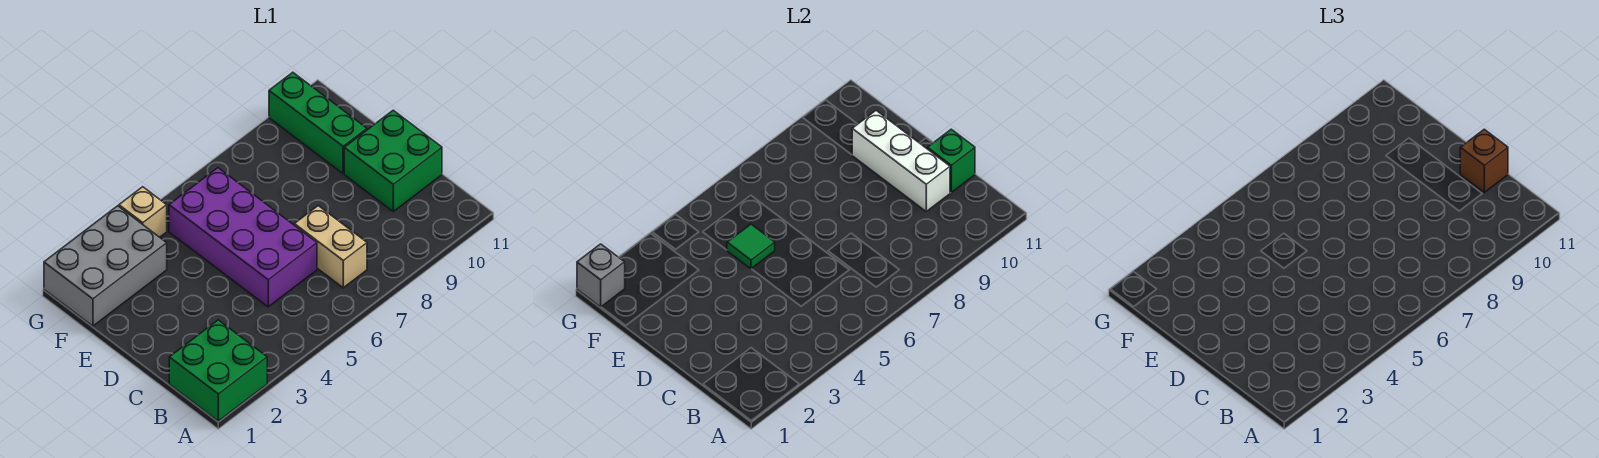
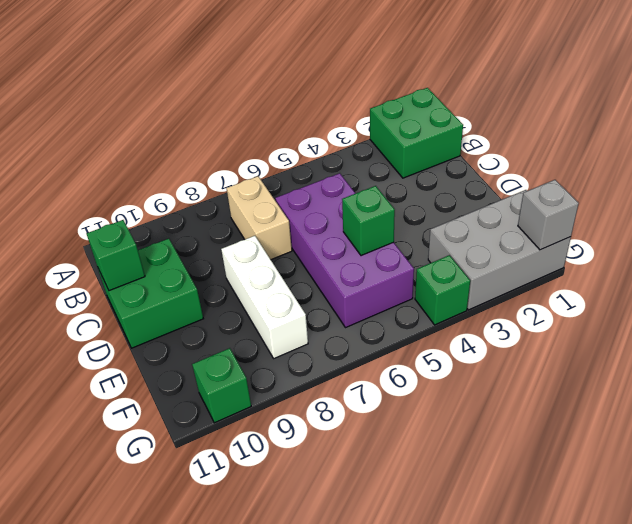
white brick C10:E10 level 2 -> white brick D8:F8 level 1
brown brick C11 level 3 -> none
green tile E5 level 2 -> green brick E5 level 2
green brick E10:G10 level 1 -> green brick G10 level 1
tan brick G4 level 1 -> green brick G4 level 1

